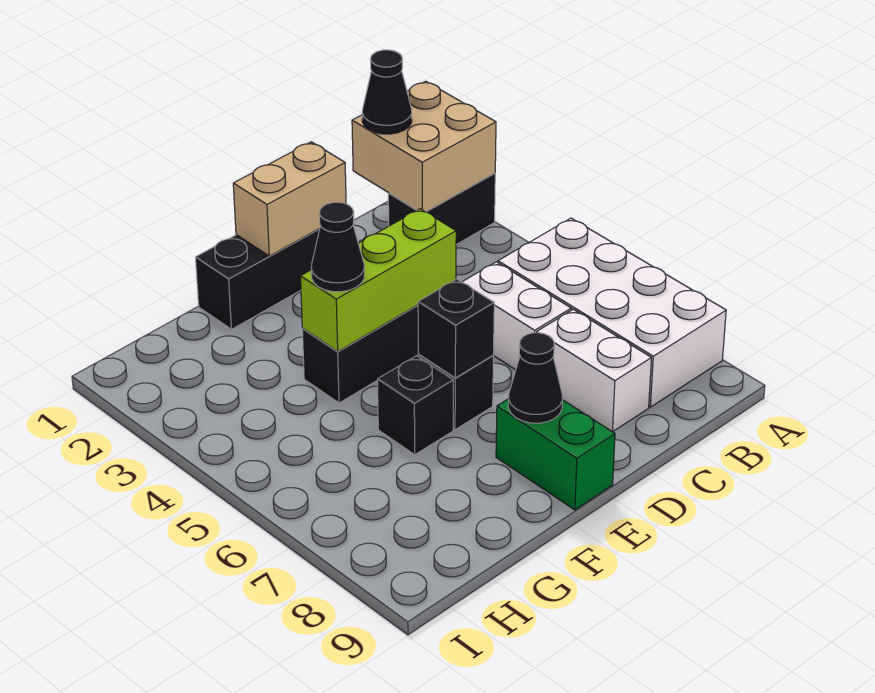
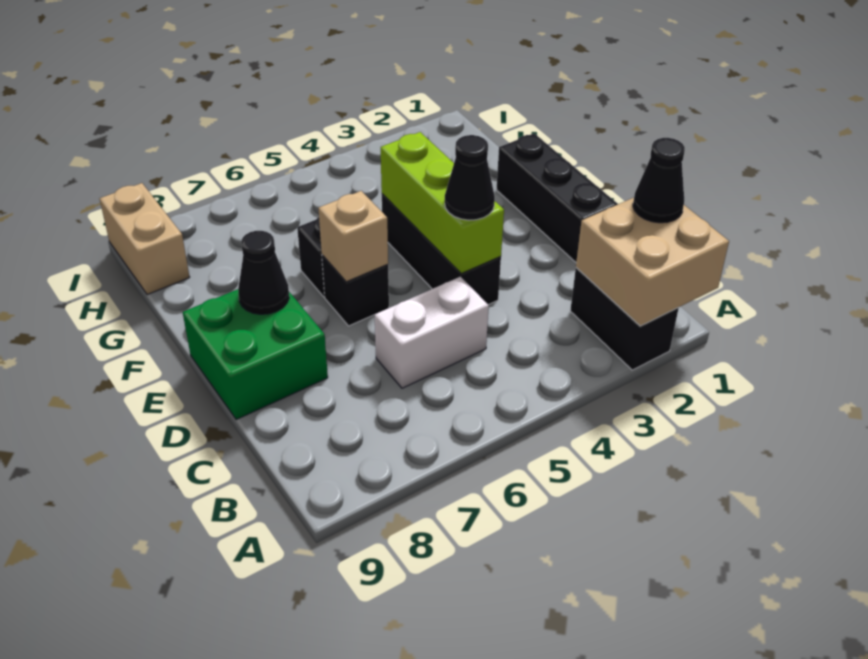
white brick A5:B8 level 1 -> none
white brick C7:C8 level 1 -> none
tan brick D1:E1 level 2 -> tan brick H9:I9 level 1
black brick E6 level 2 -> tan brick E6 level 2
green brick E8:E9 level 1 -> green brick D8:E9 level 1
black cone F4 level 3 -> black cone D4 level 3

